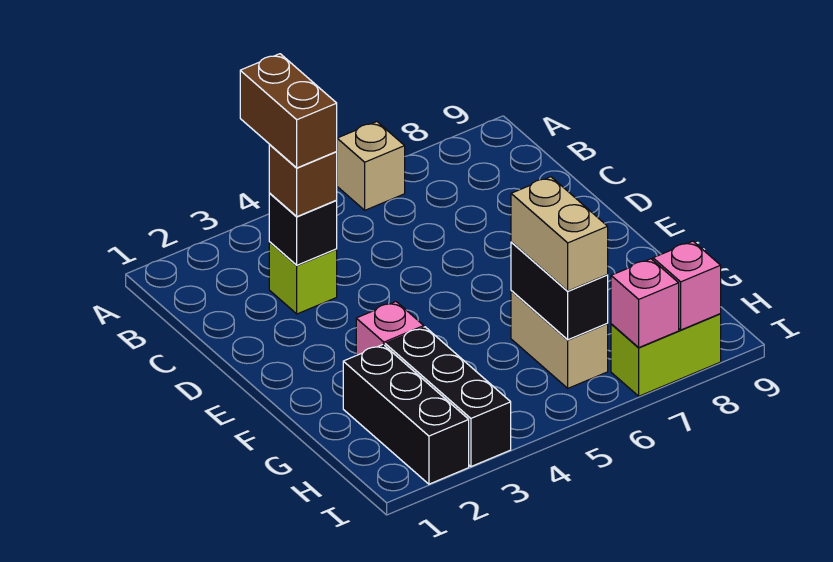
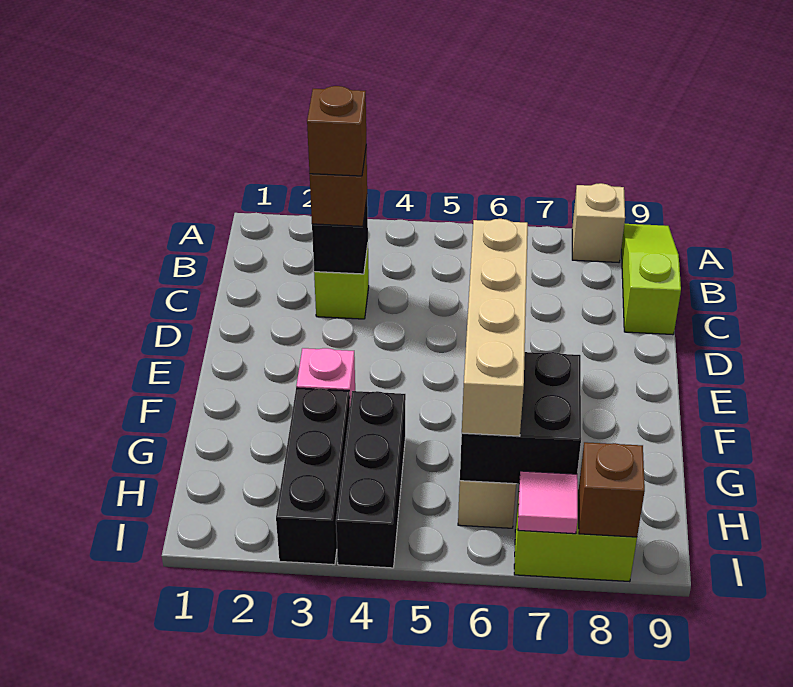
tan brick A6 level 1 -> tan brick A8 level 1
none -> lime slope A9:C9 level 1 top C
brown brick B3:C3 level 4 -> brown brick C3 level 4
black brick G2:I2 level 1 -> black brick G4:I4 level 1
black brick G6:H6 level 2 -> black brick G6:H7 level 2
tan brick G6:H6 level 3 -> tan brick E6:H6 level 3
pink brick I7 level 2 -> pink tile I7 level 2
pink brick I8 level 2 -> brown brick I8 level 2

